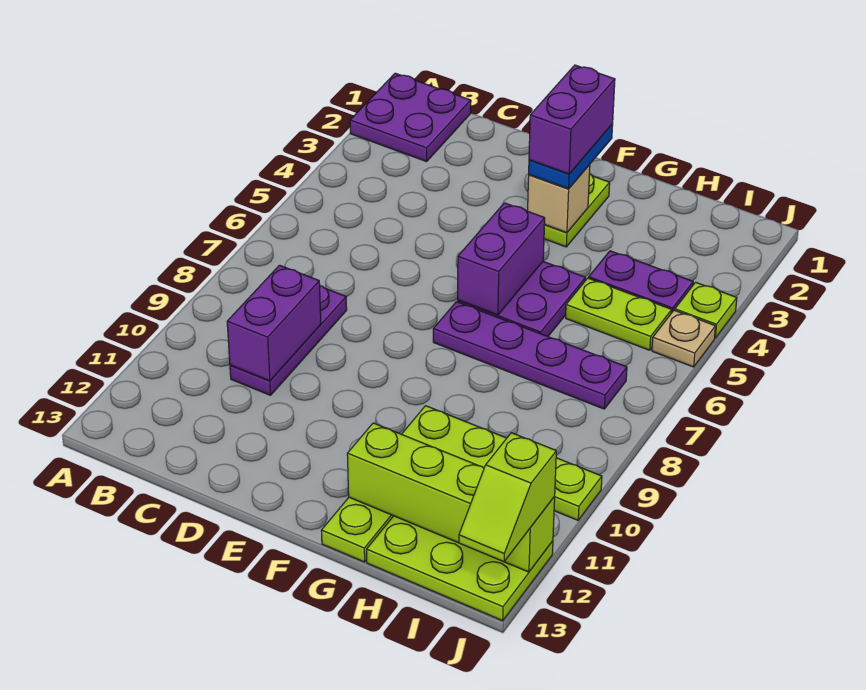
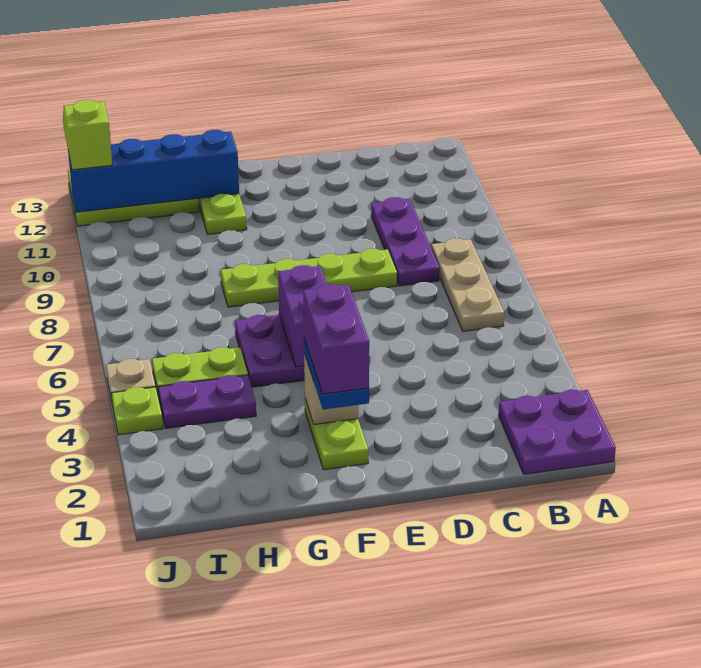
none -> tan plate B6:B8 level 1
purple brick C9:C10 level 2 -> none
purple plate F7:I7 level 1 -> none
lime plate G10:J10 level 1 -> lime plate D8:G8 level 1
lime brick G12:J12 level 2 -> blue brick G12:J12 level 2

